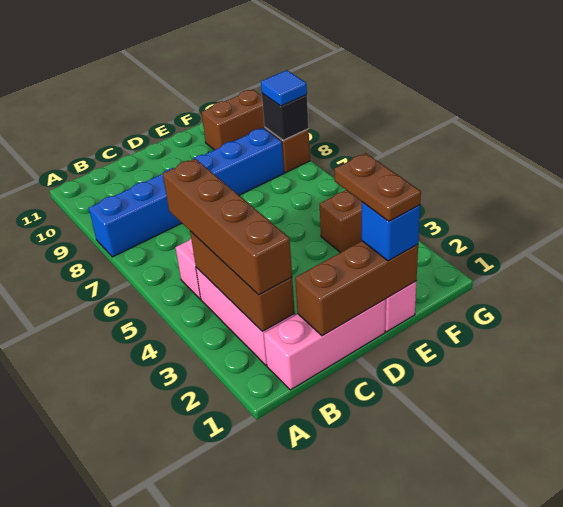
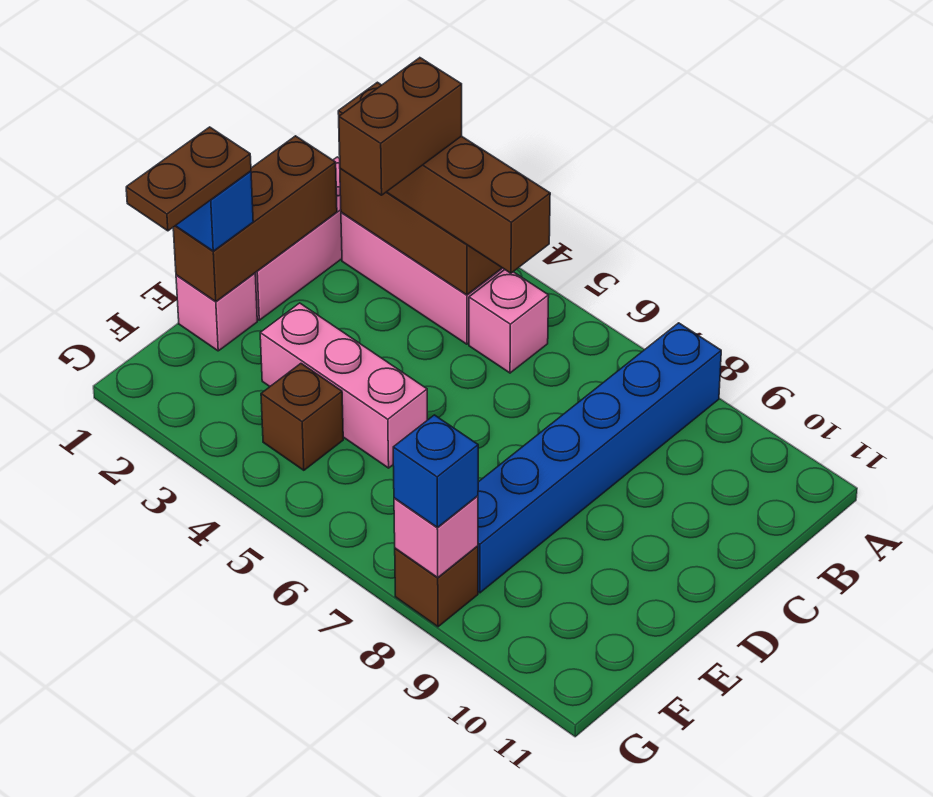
brown plate E1:E2 level 4 -> brown plate E1:F1 level 4
none -> pink brick E3:E5 level 1
brown brick F10:G10 level 1 -> brown brick B3:C3 level 4
black brick G8 level 2 -> pink brick G8 level 2
blue tile G8 level 3 -> blue brick G8 level 3

